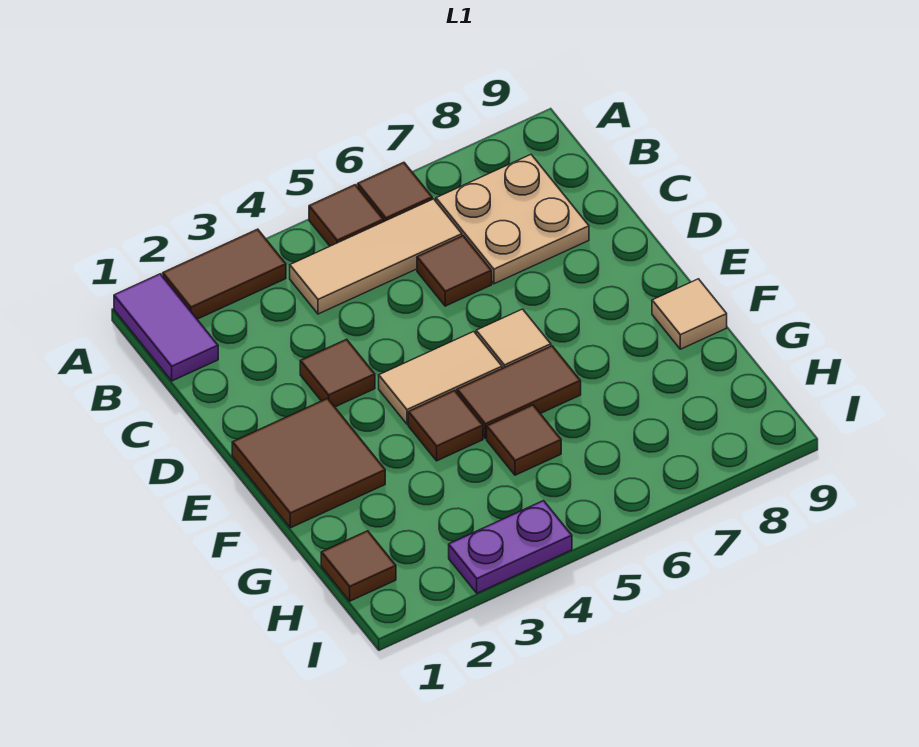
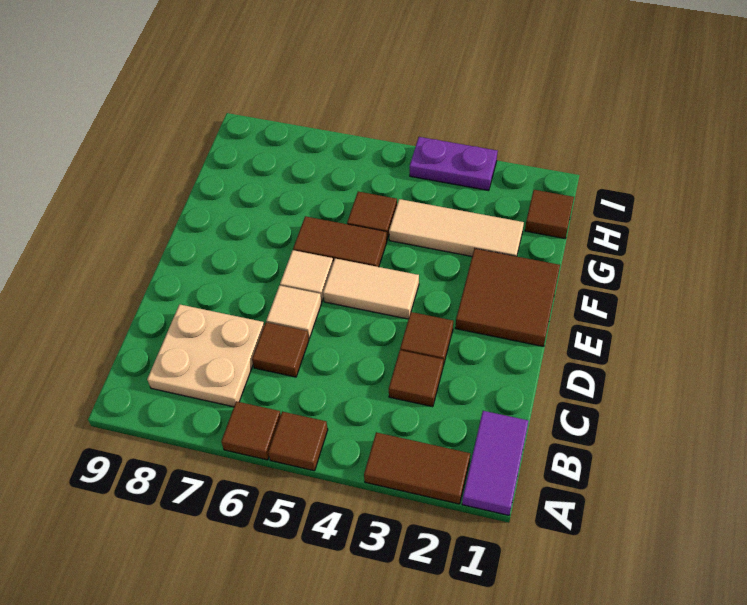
tan tile B4:B6 level 1 -> tan tile G2:G4 level 1
brown tile F4 level 1 -> brown tile C3 level 1
tan tile F9 level 1 -> tan tile D6 level 1

